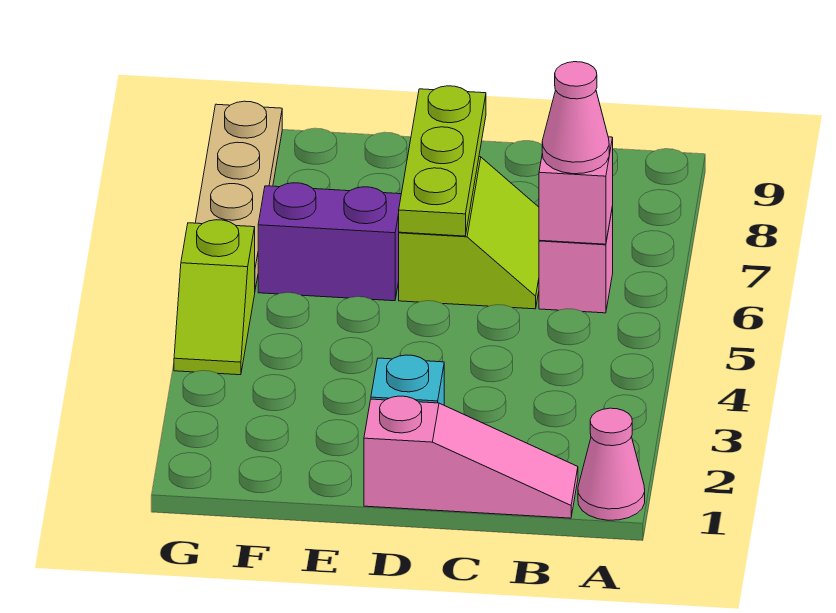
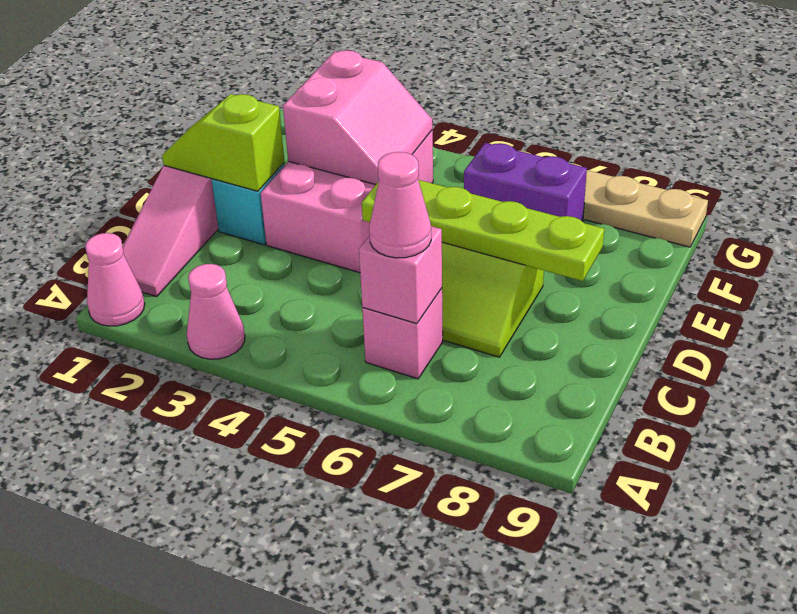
none -> pink cone A3 level 1
none -> pink brick D3:F4 level 1
lime plate D6:D8 level 2 -> lime plate D5:D8 level 2
none -> pink slope E3:F4 level 2 top 3
purple brick E6:F6 level 1 -> purple brick F6:F7 level 1
lime slope G4:G5 level 1 top 5 -> lime slope D1:D2 level 2 top 2

